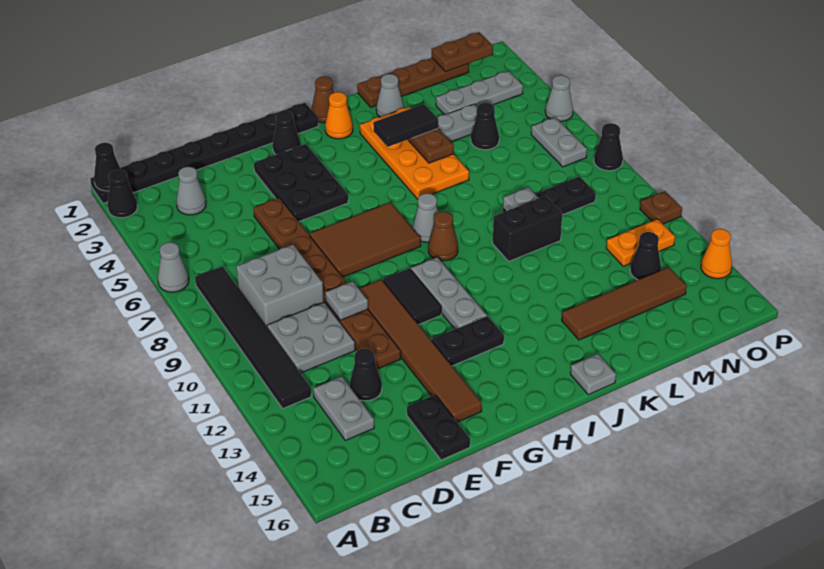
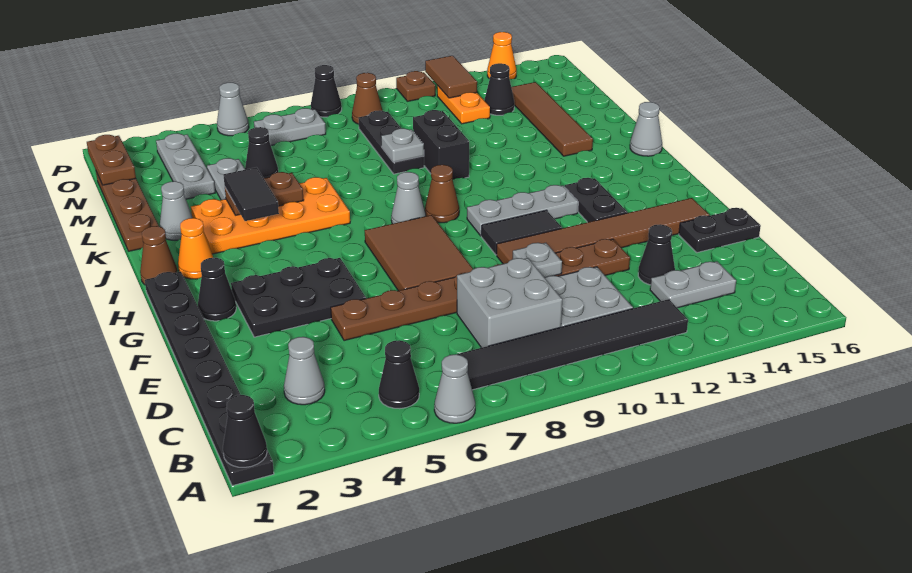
black cone A2 level 1 -> black cone B5 level 1
grey plate J16 level 1 -> grey cone J16 level 1
none -> brown cone O9 level 1
none -> brown tile O12:P12 level 2

